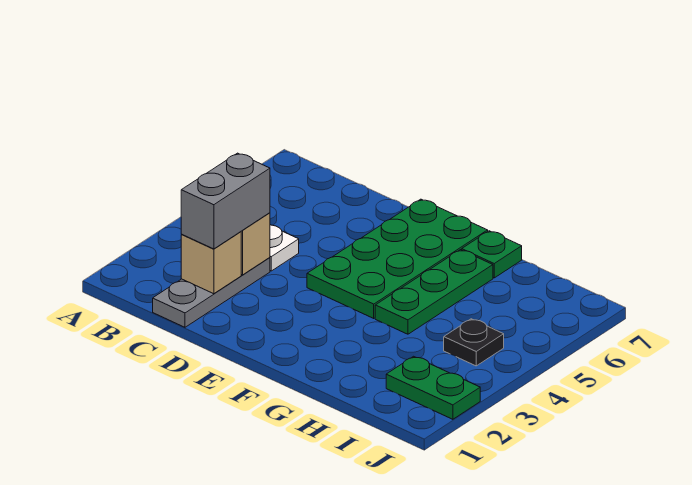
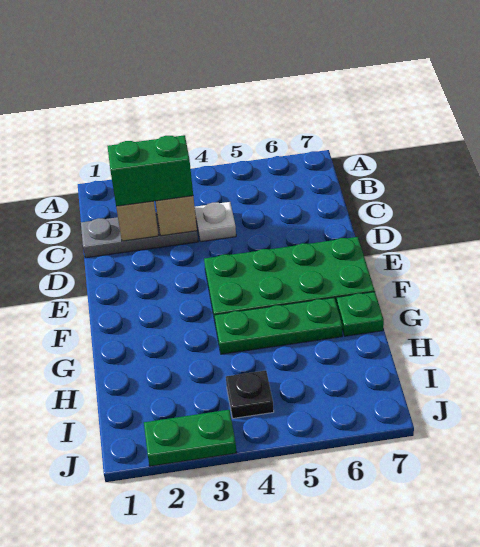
grey brick C2:C3 level 3 -> green brick C2:C3 level 3
green plate I2:J2 level 1 -> green plate J2:J3 level 1

